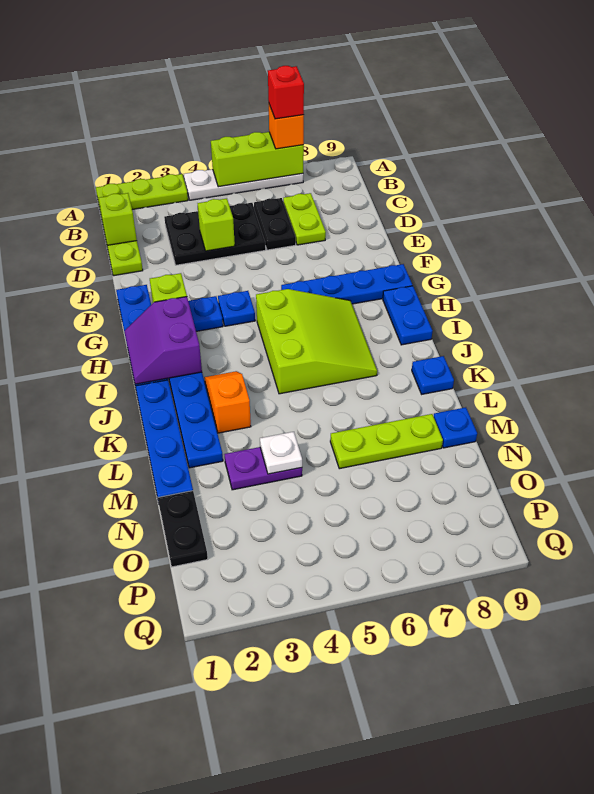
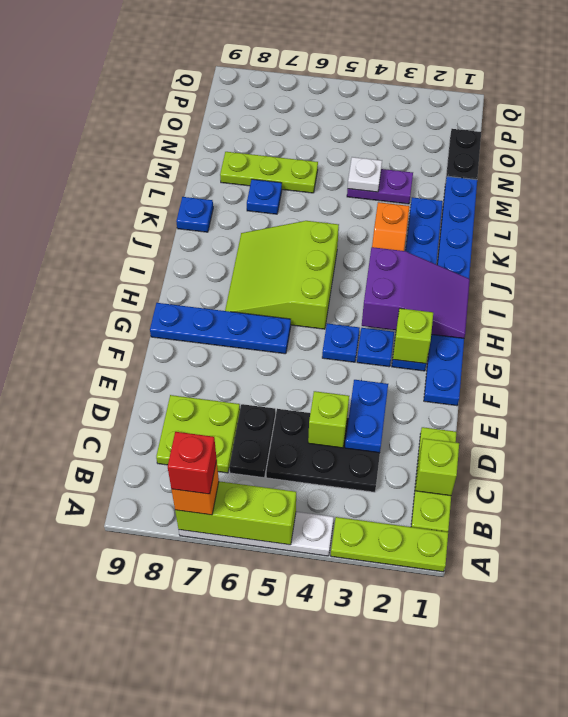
lime plate C7:D7 level 1 -> lime plate C7:D8 level 1
purple slope H1:I2 level 2 top 2 -> purple slope H1:I3 level 2 top 3
blue plate H9:I9 level 1 -> blue plate D3:E3 level 2
blue plate M9 level 1 -> blue plate L7 level 1

